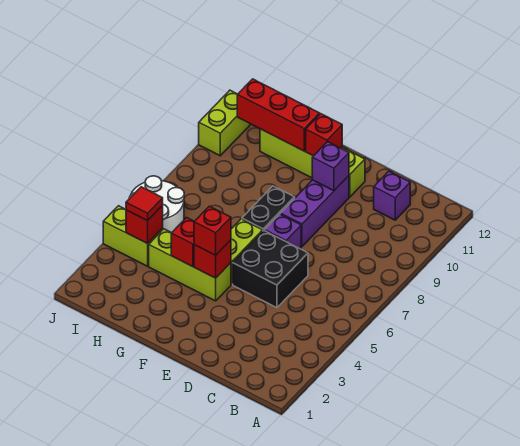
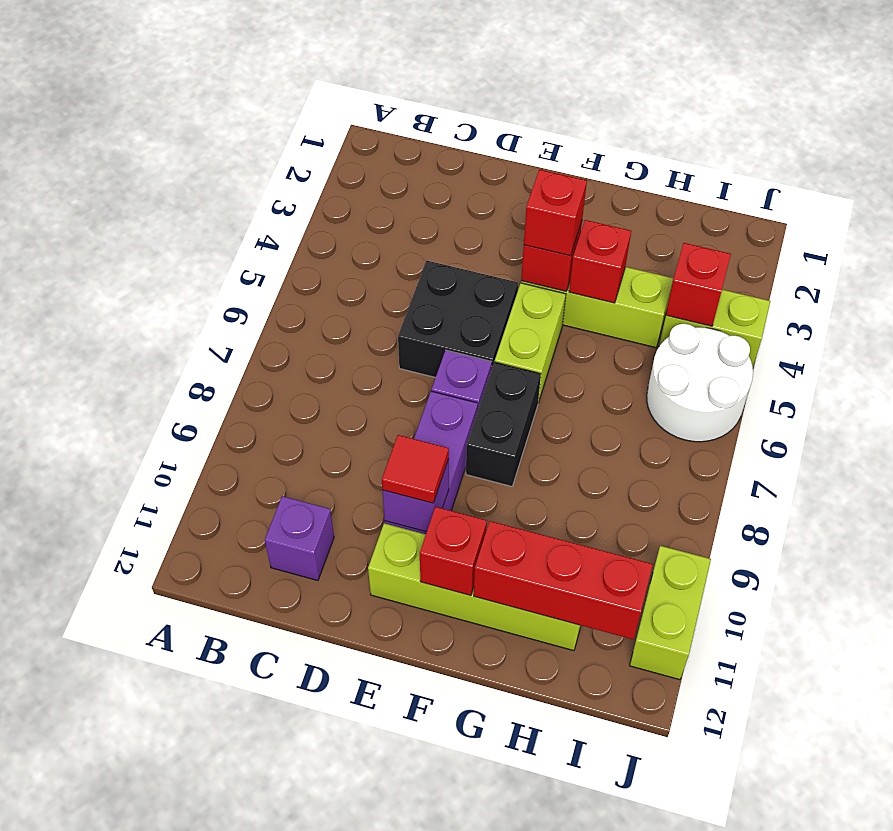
red tile I4 level 3 -> red tile E10 level 3

